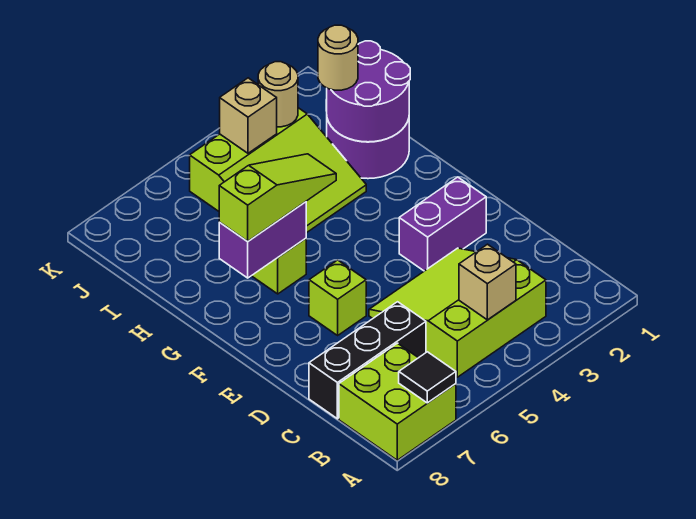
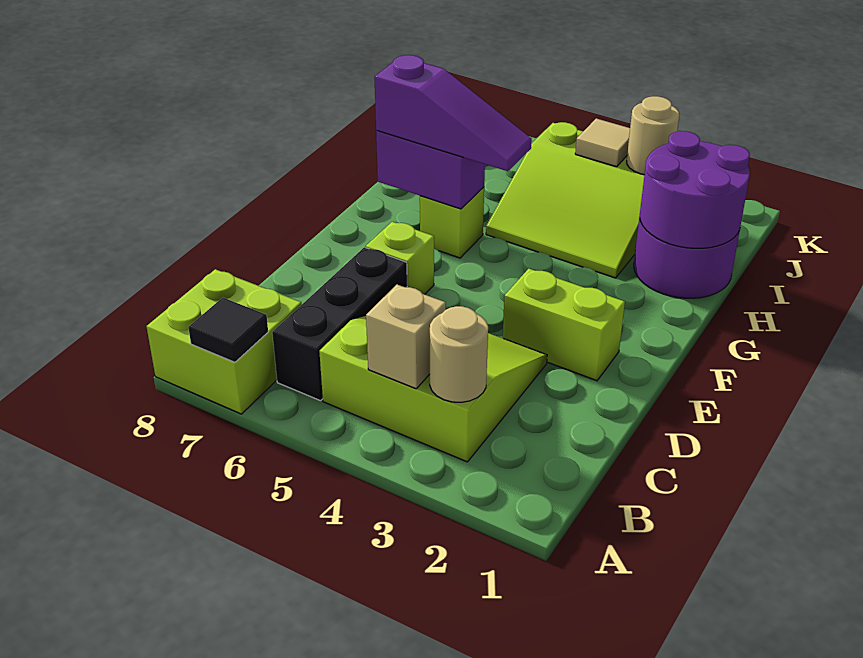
black brick C6:C8 level 1 -> black brick B6:D6 level 1
purple brick E2:E3 level 1 -> lime brick E2:E3 level 1
lime slope G5:G7 level 3 top 7 -> purple slope G5:G7 level 3 top 7
tan round brick I2 level 3 -> tan round brick B3 level 2
tan brick J4 level 2 -> tan tile J4 level 2

